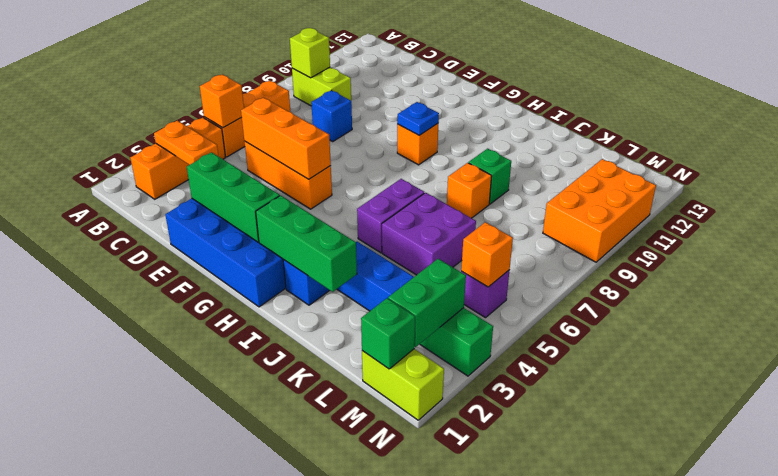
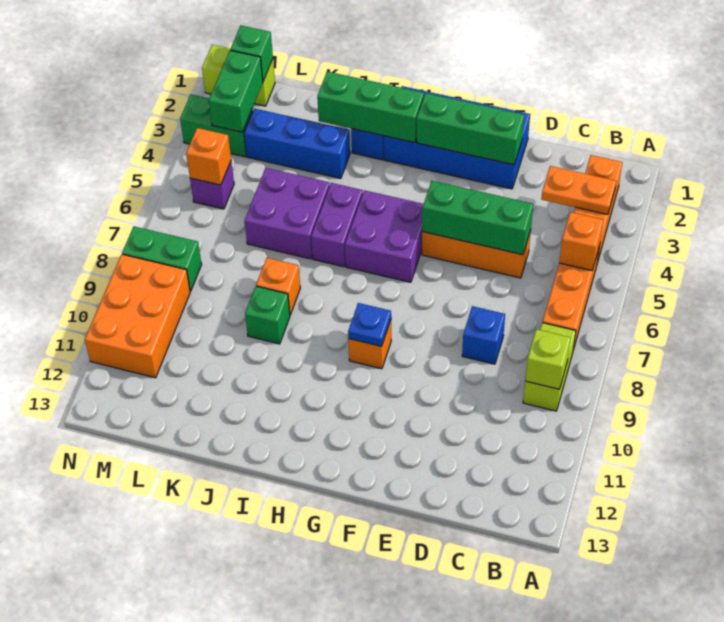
lime brick B9:C9 level 1 -> lime brick B8:B9 level 1
orange brick D5:F5 level 2 -> green brick D5:F5 level 2
none -> purple brick G5:H6 level 1
none -> green brick M8:N8 level 1

